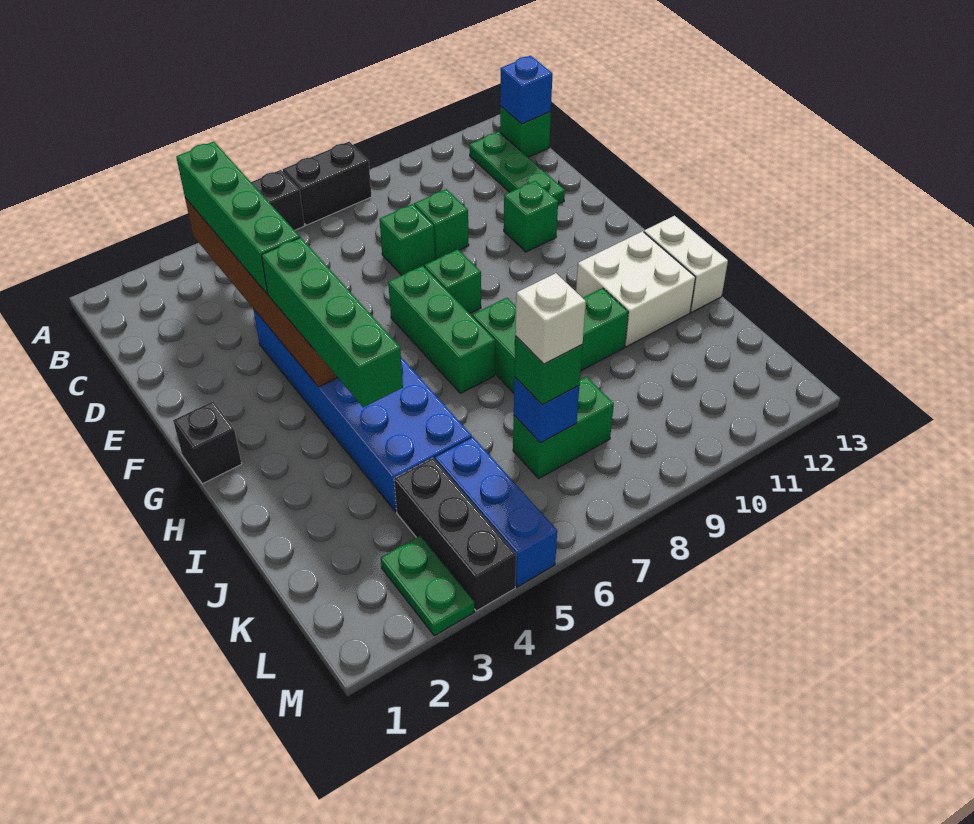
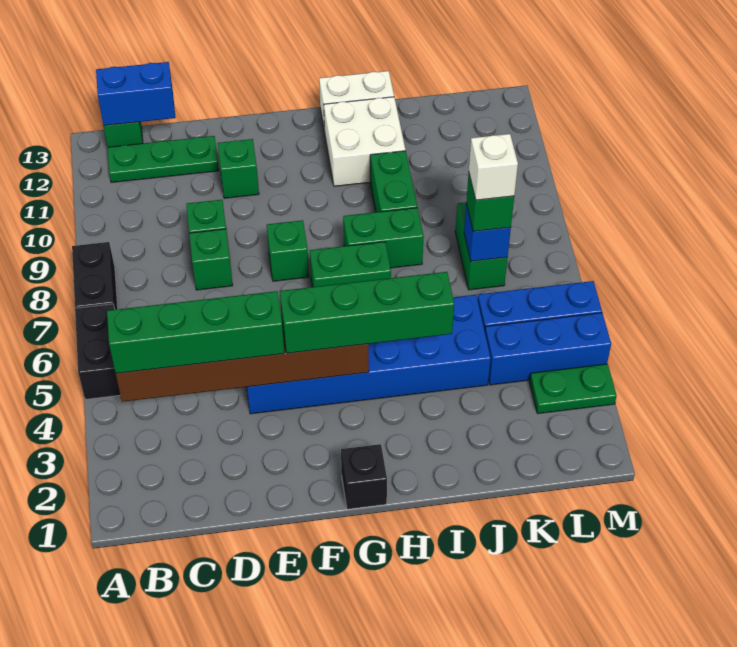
blue brick B13 level 2 -> blue brick B13:C13 level 2
green brick F7:H7 level 1 -> green brick G7:H7 level 1
black brick K4:M4 level 1 -> blue brick K4:M4 level 1

